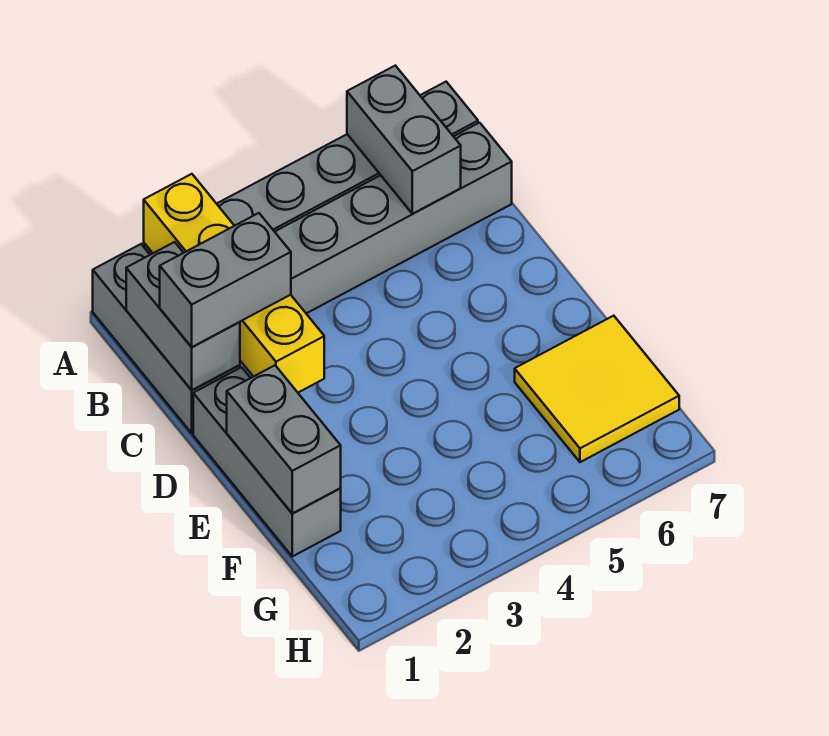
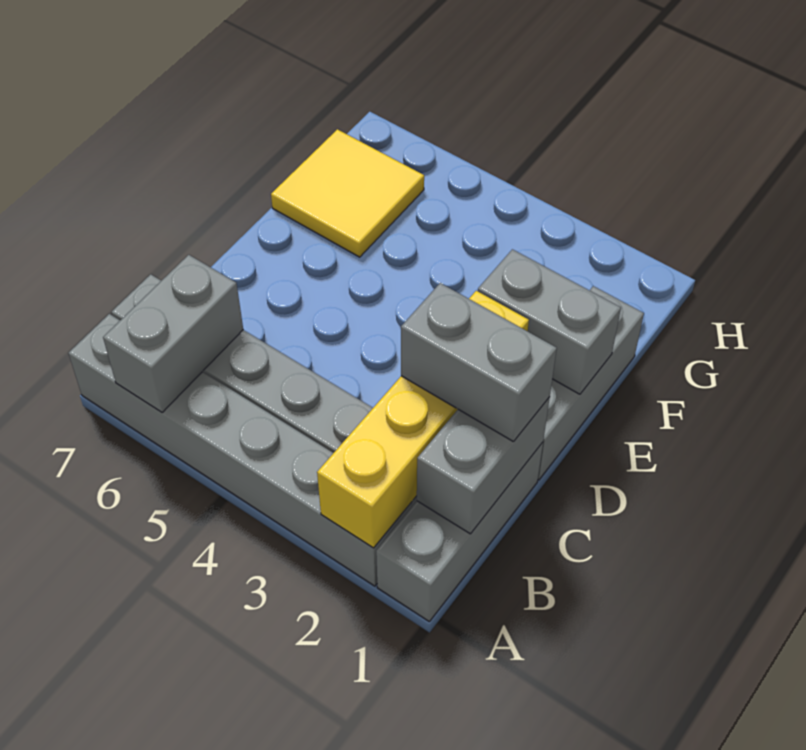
grey brick E1:F1 level 2 -> grey brick E1:E2 level 2

